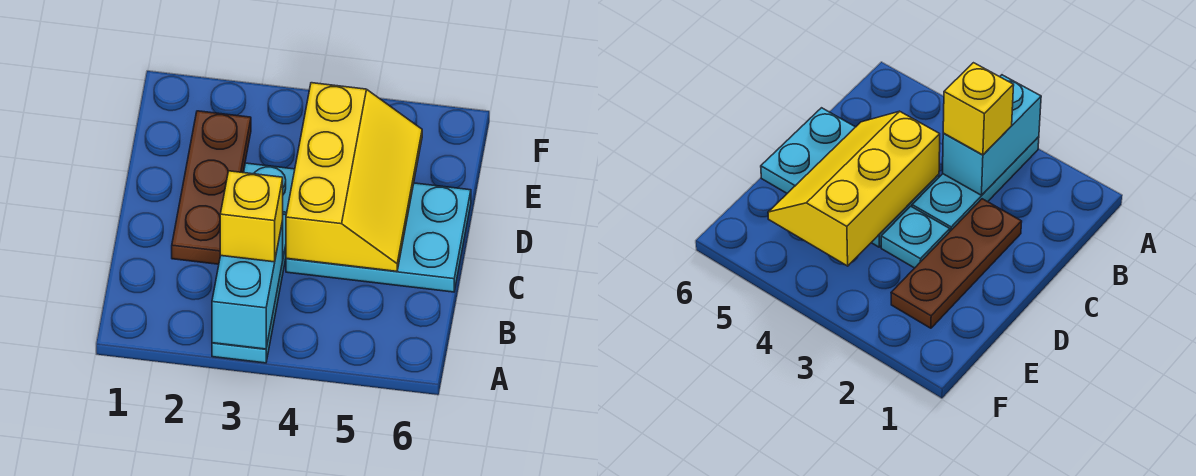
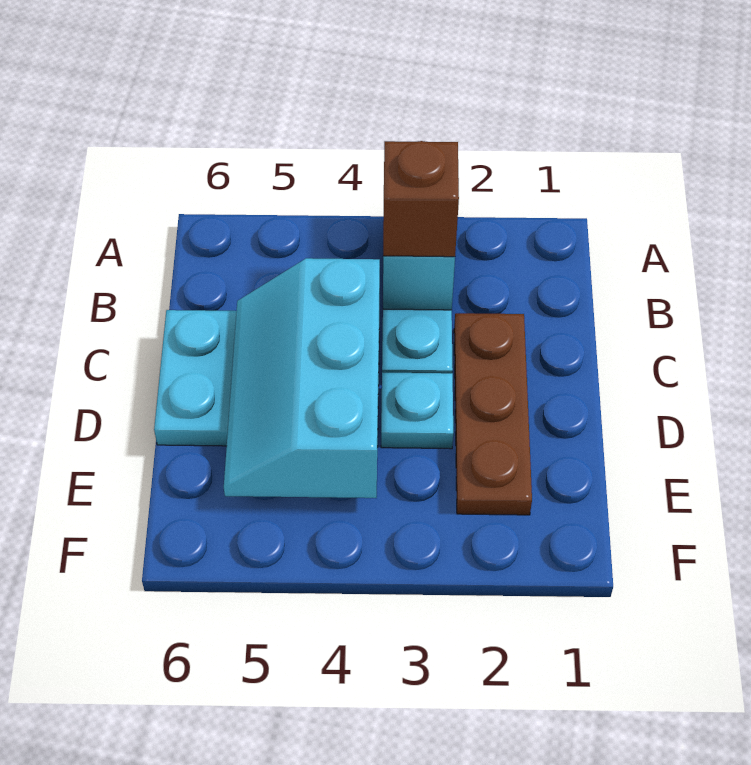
yellow brick B3 level 3 -> brown brick B3 level 3
yellow slope C4:E5 level 2 top 4 -> cyan slope C4:E5 level 2 top 4

